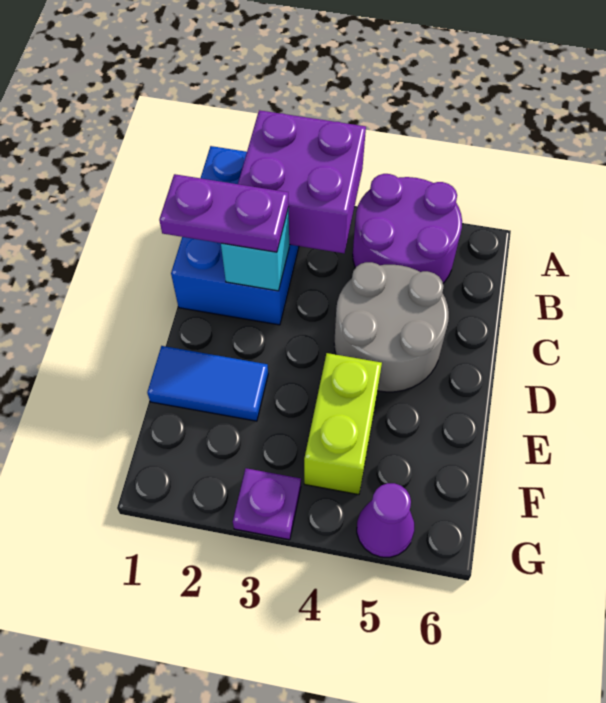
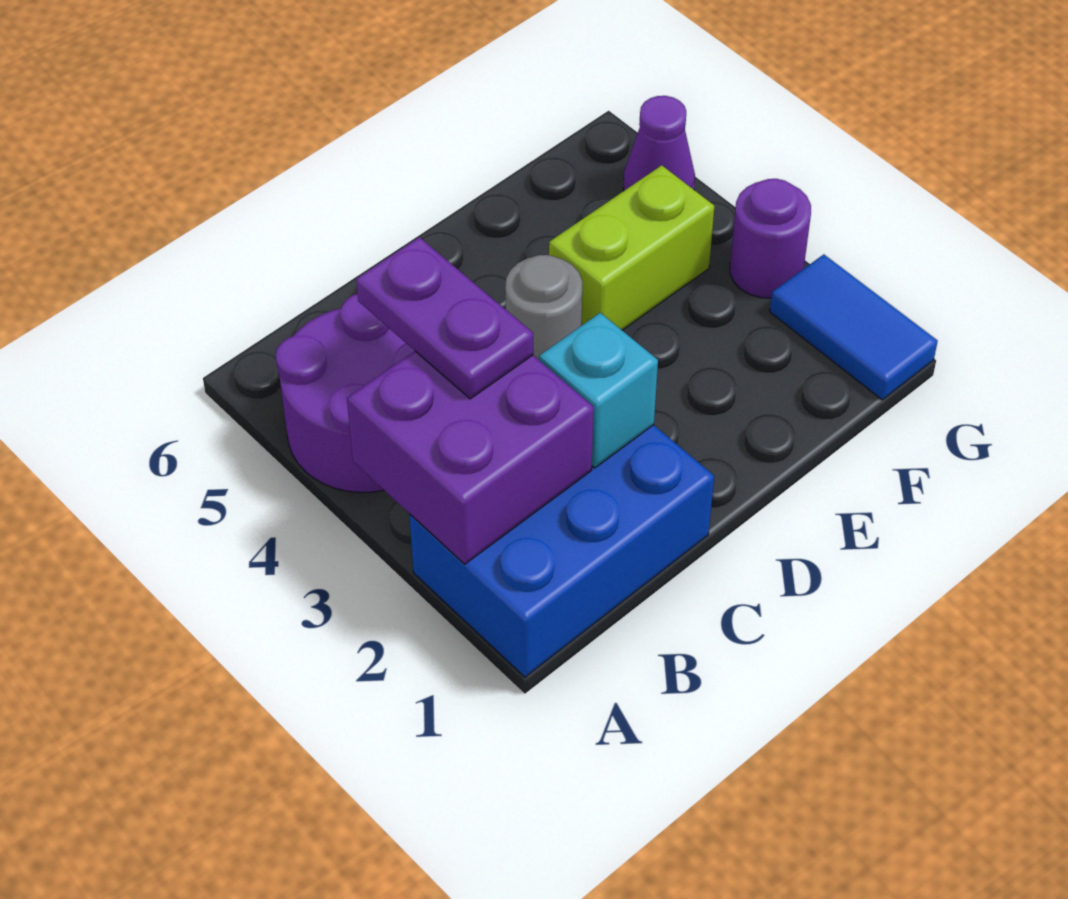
purple plate C1:C2 level 3 -> purple plate B3:B4 level 3
grey round brick C4:D5 level 1 -> grey round brick D4 level 1
blue tile E1:E2 level 1 -> blue tile G1:G2 level 1
purple plate G3 level 1 -> purple round brick G3 level 1

